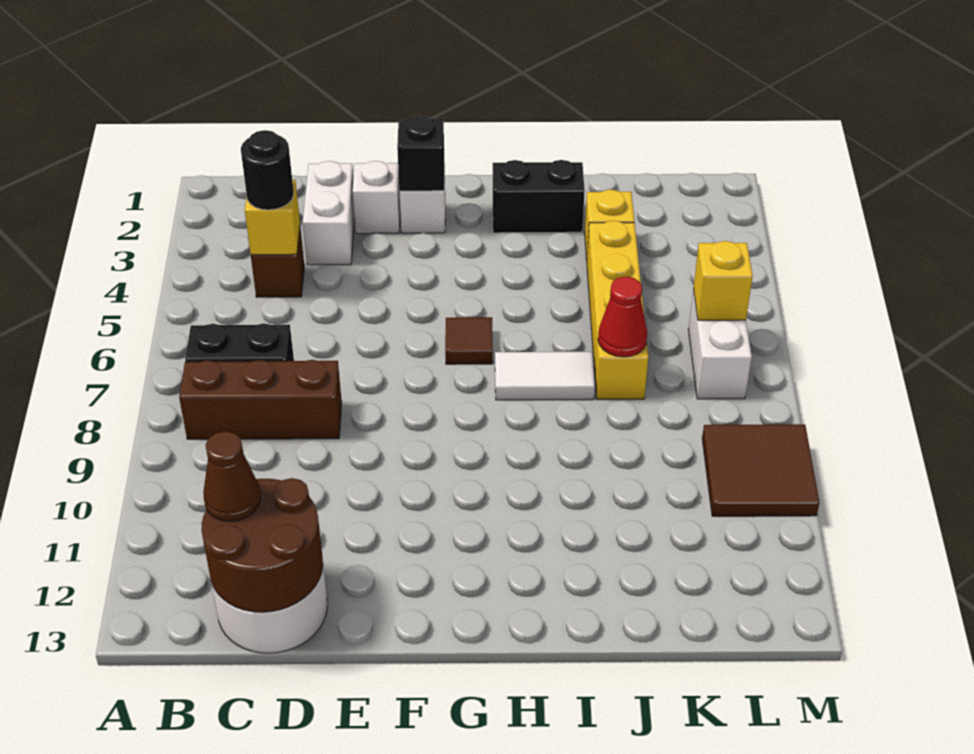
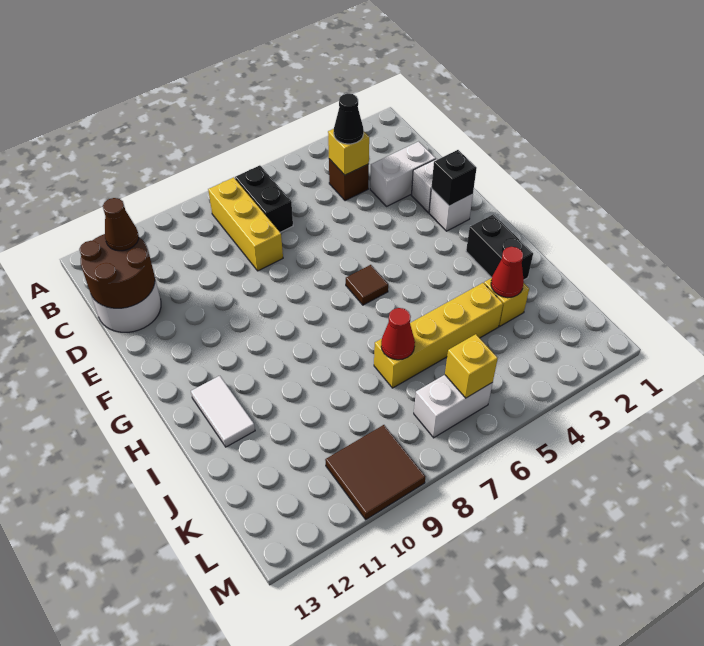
brown brick B8:D8 level 1 -> yellow brick B8:D8 level 1
black round brick C4 level 3 -> black cone C4 level 3
white tile H7:I7 level 1 -> white tile H12:I12 level 1
none -> red cone J3 level 2

